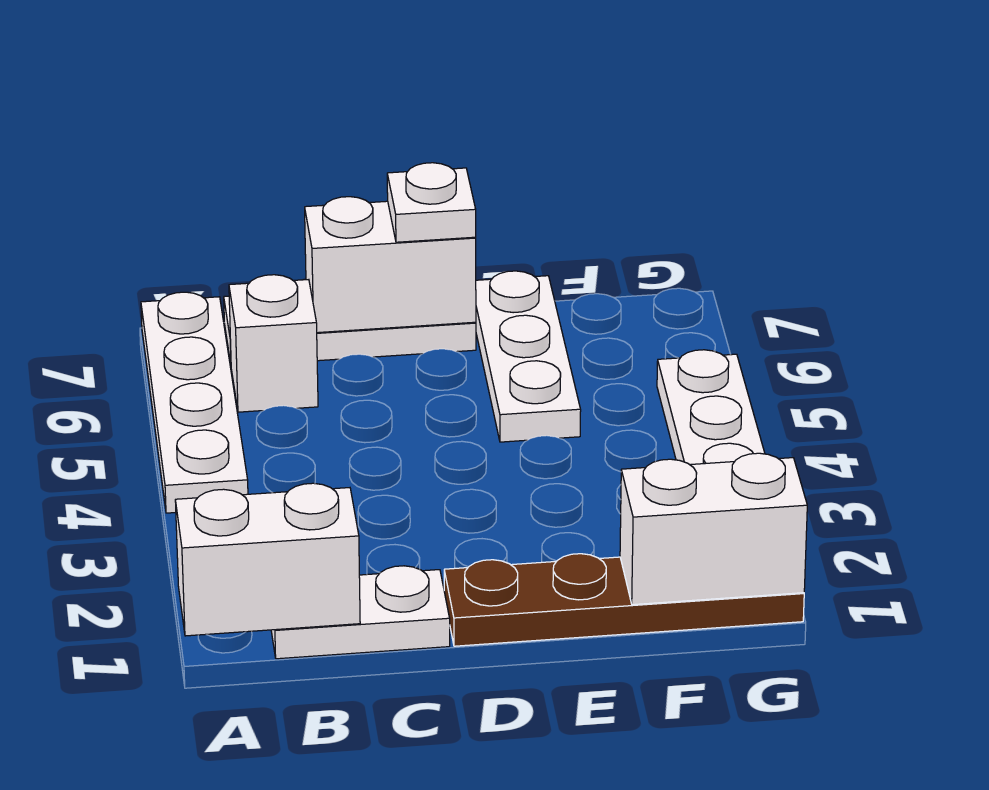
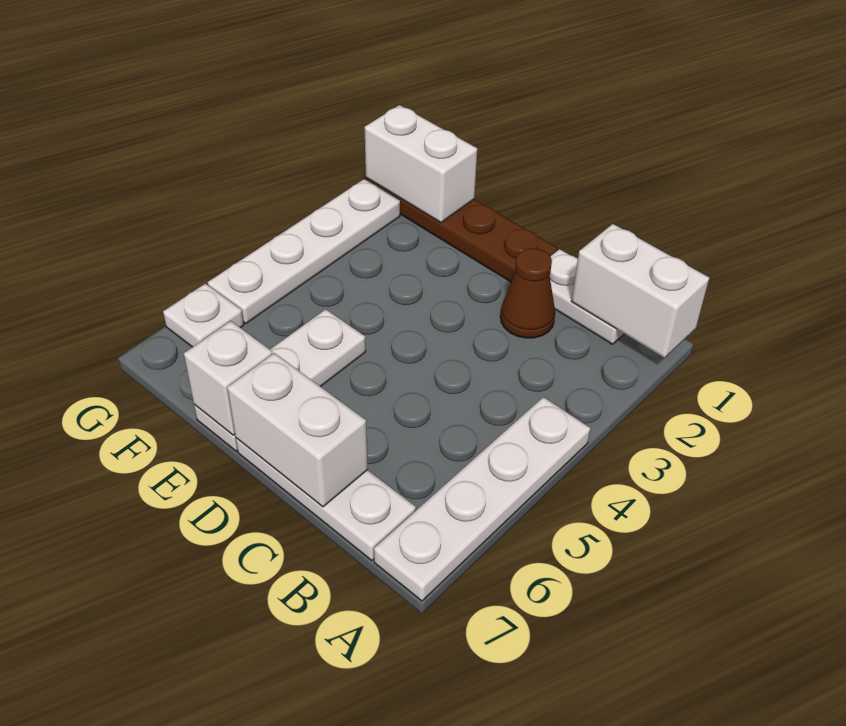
white brick B6 level 1 -> white brick E7 level 2
none -> brown cone C2 level 1
white plate D7 level 3 -> white plate G6 level 1

